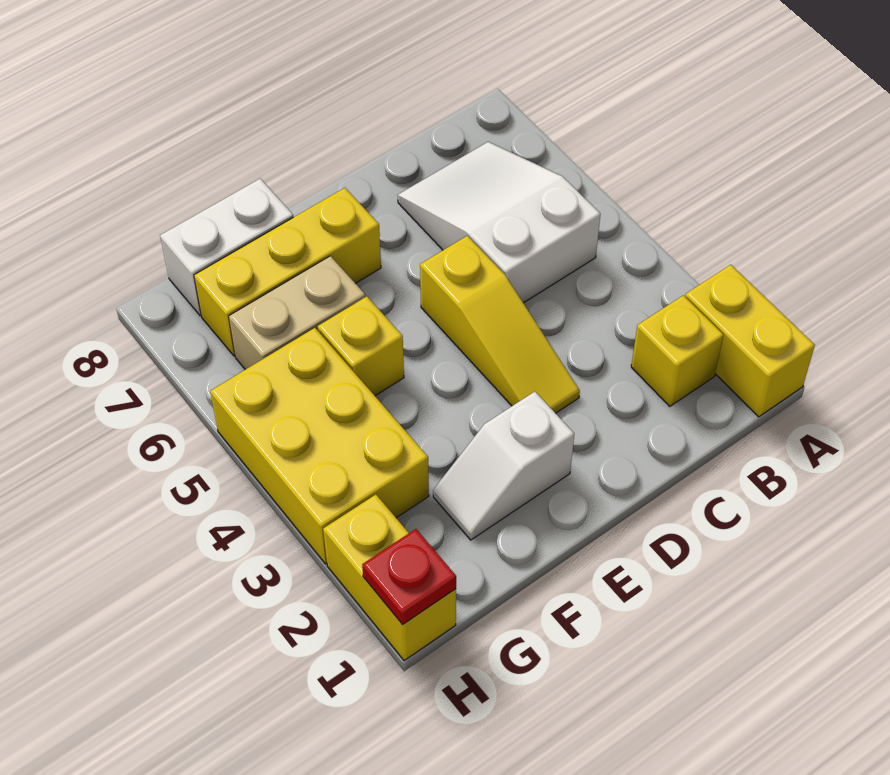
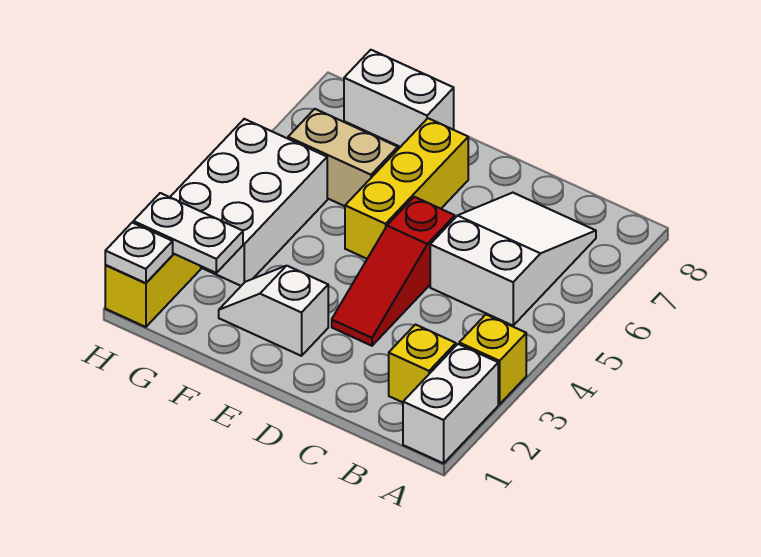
yellow brick A1:A2 level 1 -> white brick A1:A2 level 1
yellow slope D3:D5 level 1 top 5 -> red slope D3:D5 level 1 top 5
yellow brick E7:G7 level 1 -> yellow brick E5:E7 level 1
yellow brick F5 level 1 -> yellow brick A3 level 1
none -> white plate G2:H2 level 2
yellow brick G3:H5 level 1 -> white brick G3:H5 level 1
red plate H1 level 2 -> white plate H1 level 2

